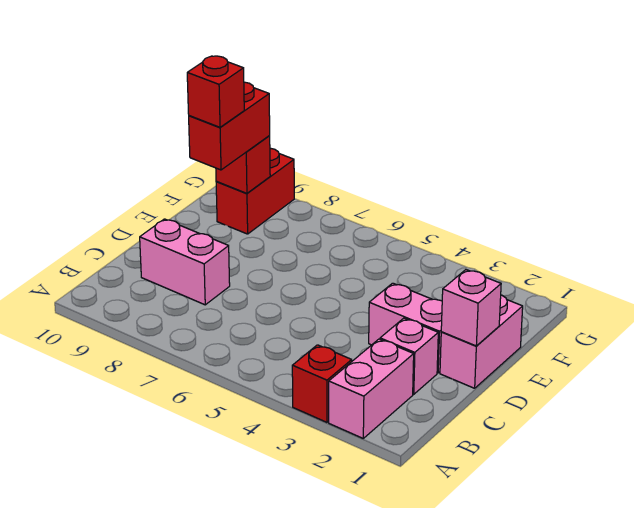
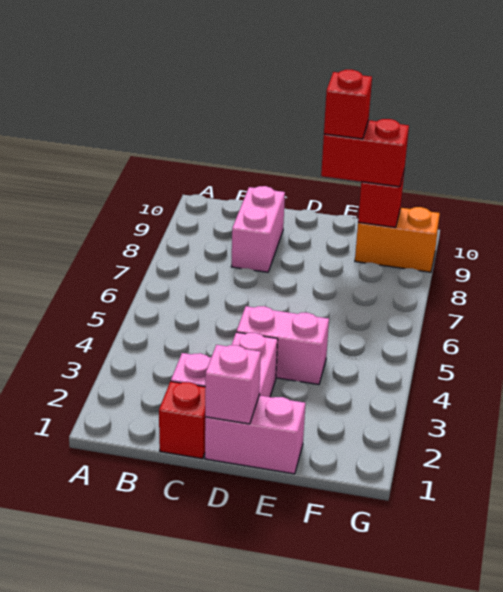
pink brick A2:B2 level 1 -> pink brick D4:E4 level 1
red brick A3 level 1 -> red brick C1 level 1
red brick F9:G9 level 1 -> orange brick F9:G9 level 1

